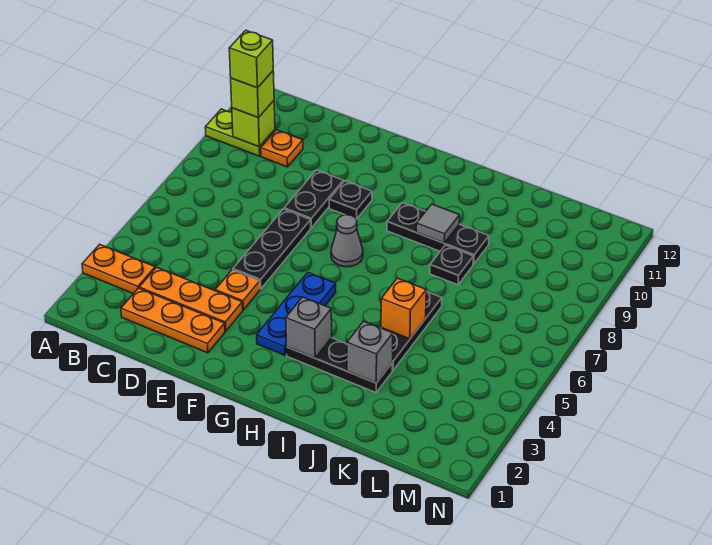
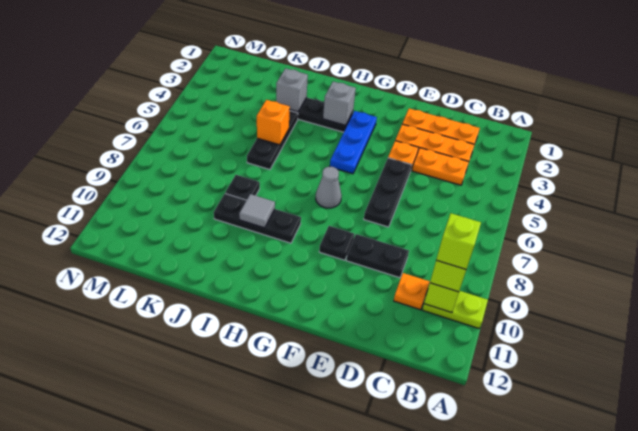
orange plate A3:B3 level 1 -> orange plate C4:D4 level 1
black plate E8:E9 level 1 -> black plate D9:E9 level 1

